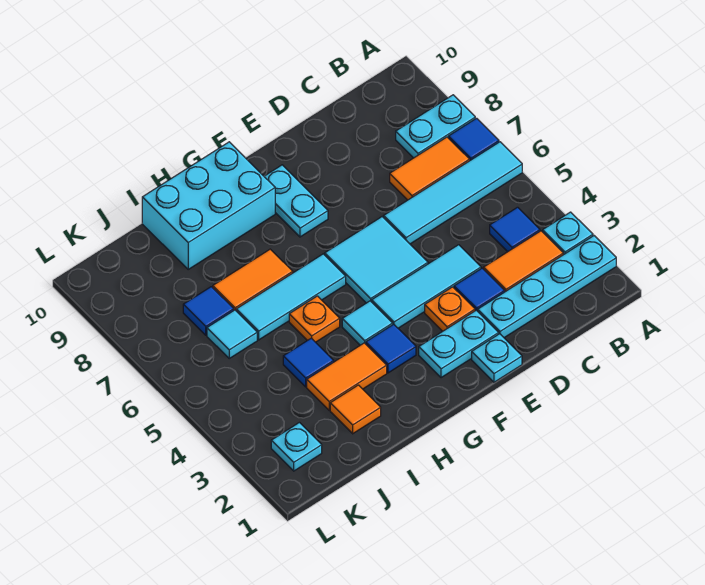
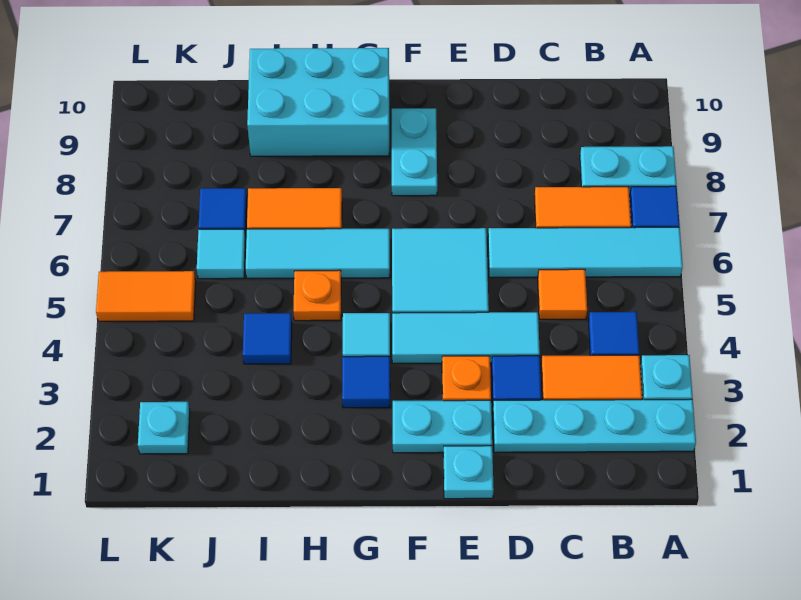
orange tile H3:I3 level 1 -> orange tile K5:L5 level 1
orange tile I2 level 1 -> orange tile C5 level 1

